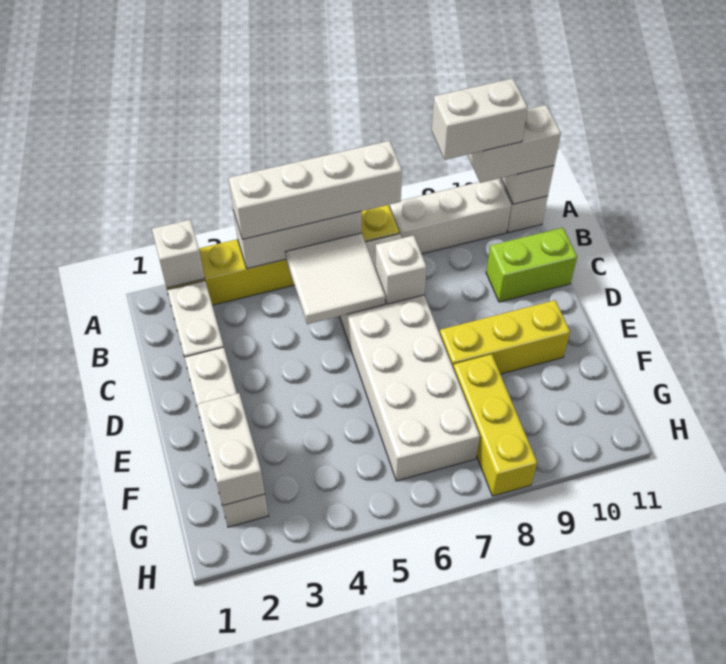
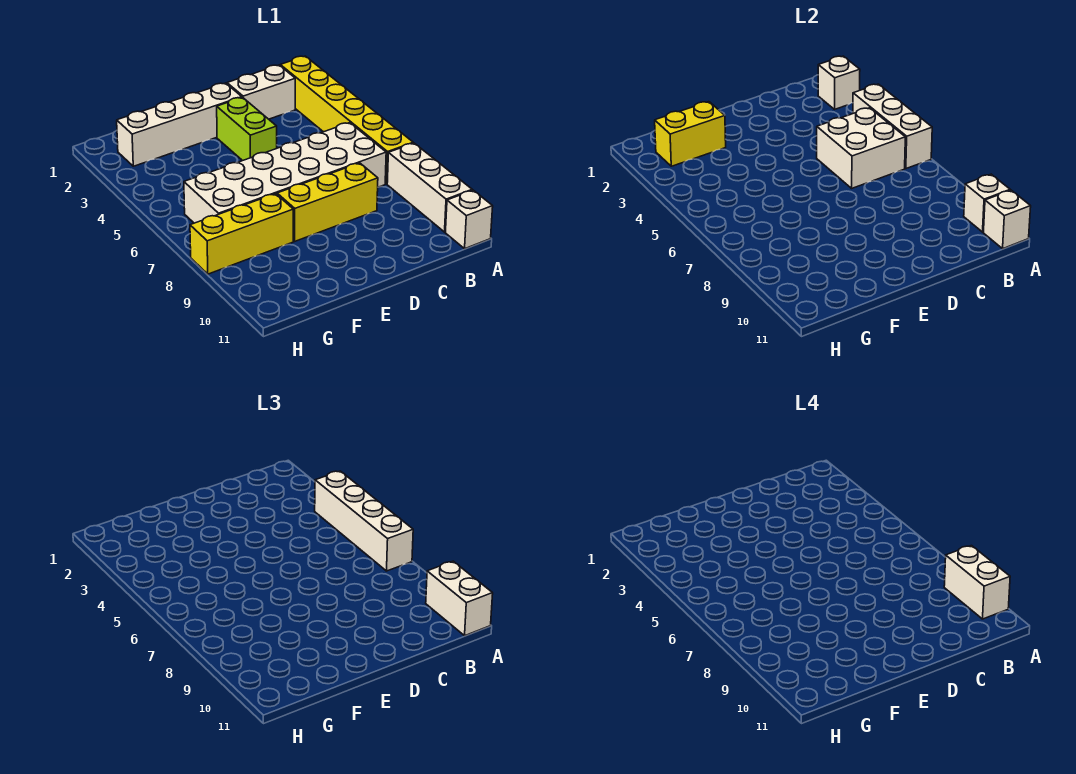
white tile B5:C6 level 2 -> white brick B5:C6 level 2
white brick C7 level 2 -> white brick A10 level 2
lime brick C10:C11 level 1 -> lime brick D3:D4 level 1
yellow brick E8:E10 level 1 -> yellow brick C8:E8 level 1
white brick F2:G2 level 2 -> yellow brick F2:G2 level 2

